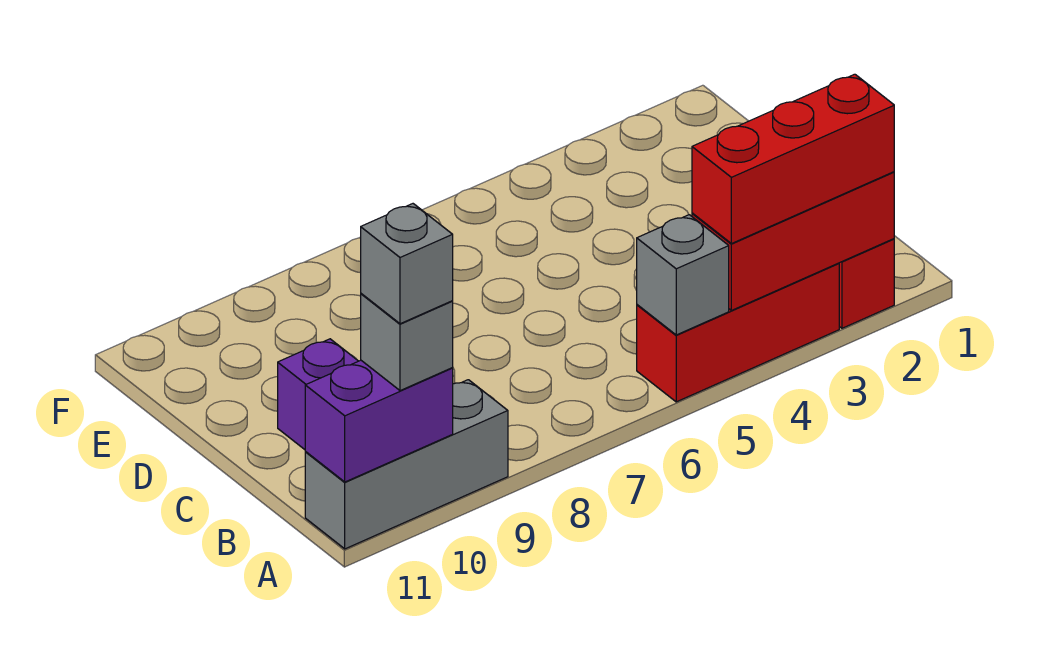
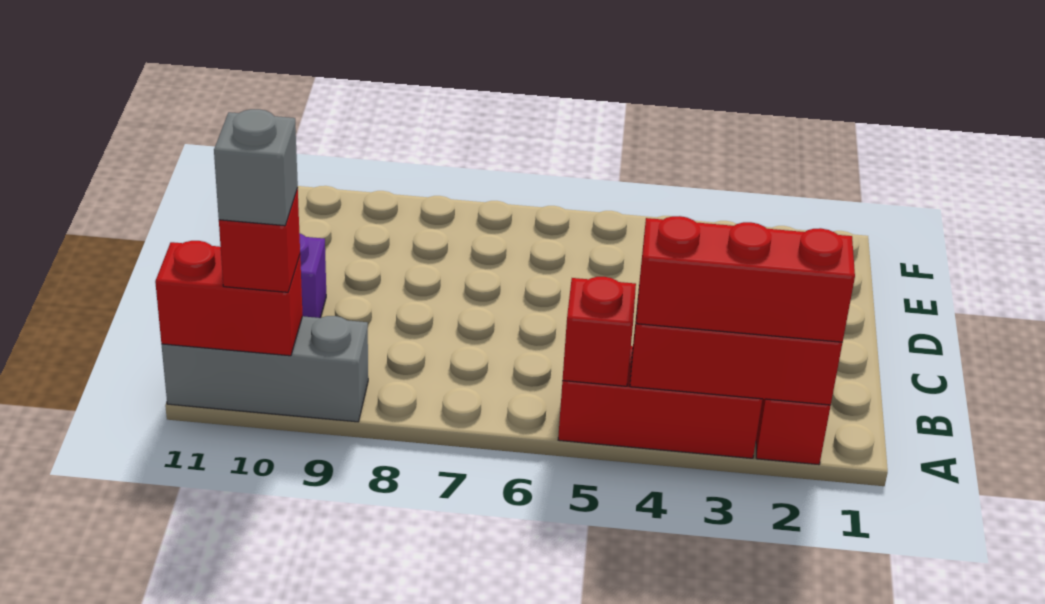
grey brick A5 level 2 -> red brick A5 level 2
purple brick A10:A11 level 2 -> red brick A10:A11 level 2
grey brick A10 level 3 -> red brick A10 level 3

